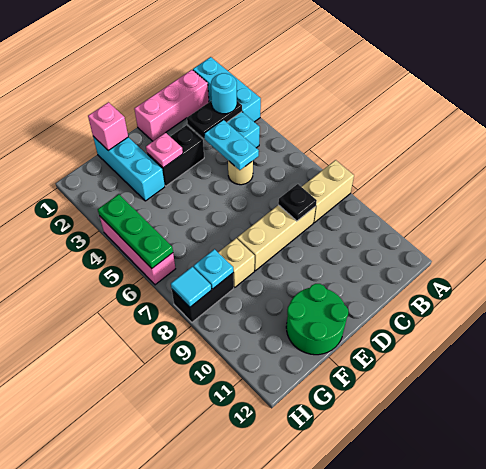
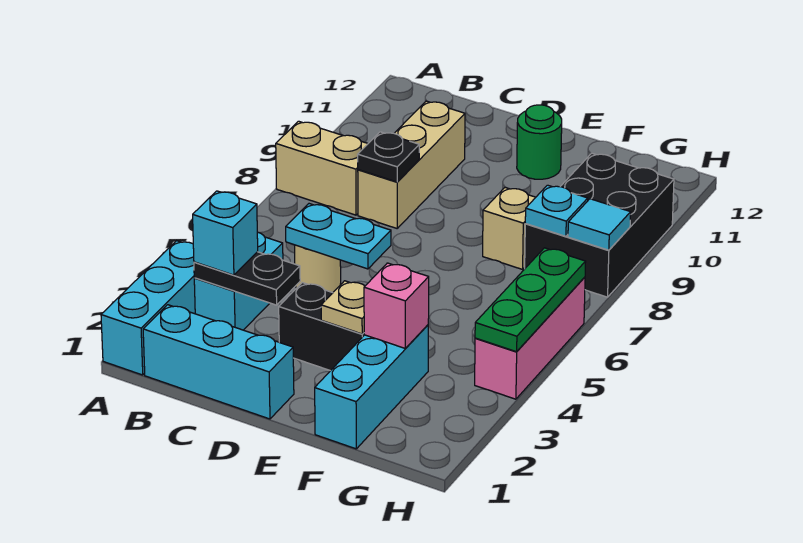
pink brick B1:D1 level 1 -> cyan brick B1:D1 level 1
cyan round brick B3 level 3 -> cyan brick B3 level 3
cyan plate C4:C5 level 2 -> cyan plate C5:D5 level 2
tan brick C8:E8 level 1 -> tan brick C8:C10 level 1
pink plate E3 level 2 -> tan plate E3 level 2
green round brick E11:F12 level 1 -> green round brick E11 level 1
pink brick F1 level 2 -> pink brick F3 level 2
black brick G8:H8 level 1 -> black brick G8:H10 level 1

